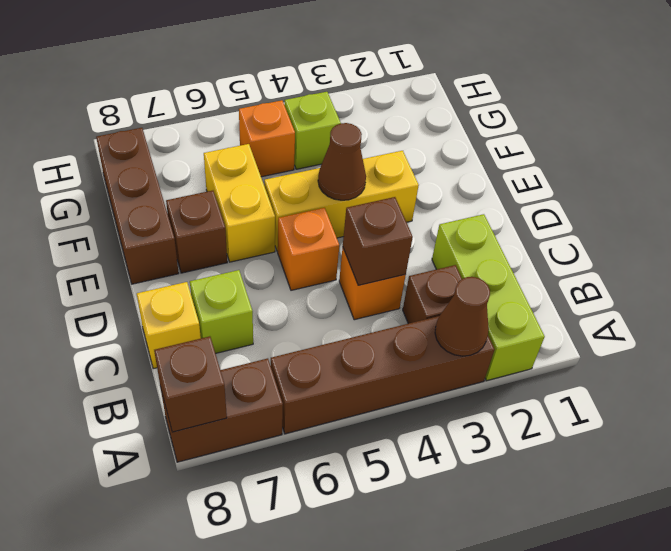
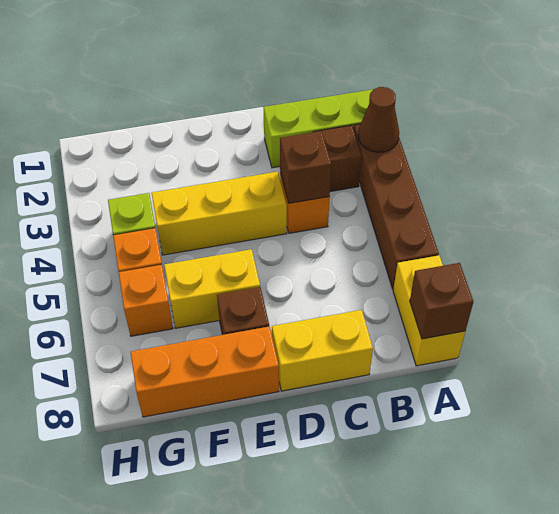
brown brick A7:A8 level 1 -> yellow brick A7:A8 level 1
lime brick C7 level 1 -> none
yellow brick C8 level 1 -> yellow brick C8:D8 level 1
orange brick D5 level 1 -> orange brick G6 level 1
yellow brick E3:E5 level 1 -> yellow brick D4:F4 level 1
brown cone E4 level 2 -> none
brown brick E8:G8 level 1 -> orange brick E8:G8 level 1

